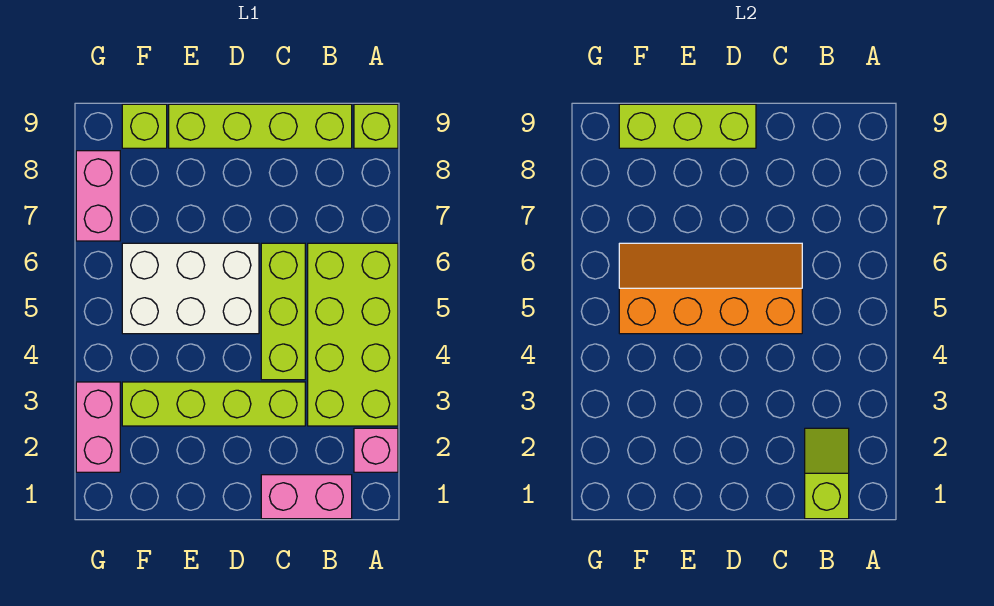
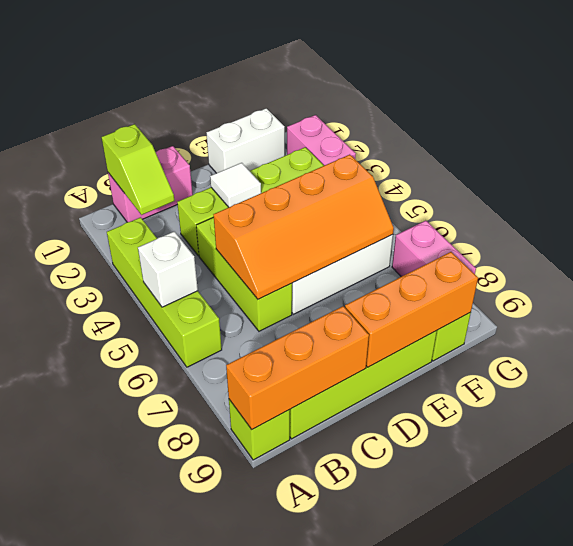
pink brick A2 level 1 -> none
lime brick A3:B6 level 1 -> lime brick A3:A6 level 1
none -> white brick A5 level 2
none -> orange brick A9:C9 level 2
none -> white tile D3 level 2
lime brick D9:F9 level 2 -> orange brick D9:F9 level 2
none -> white brick E1:F1 level 1

